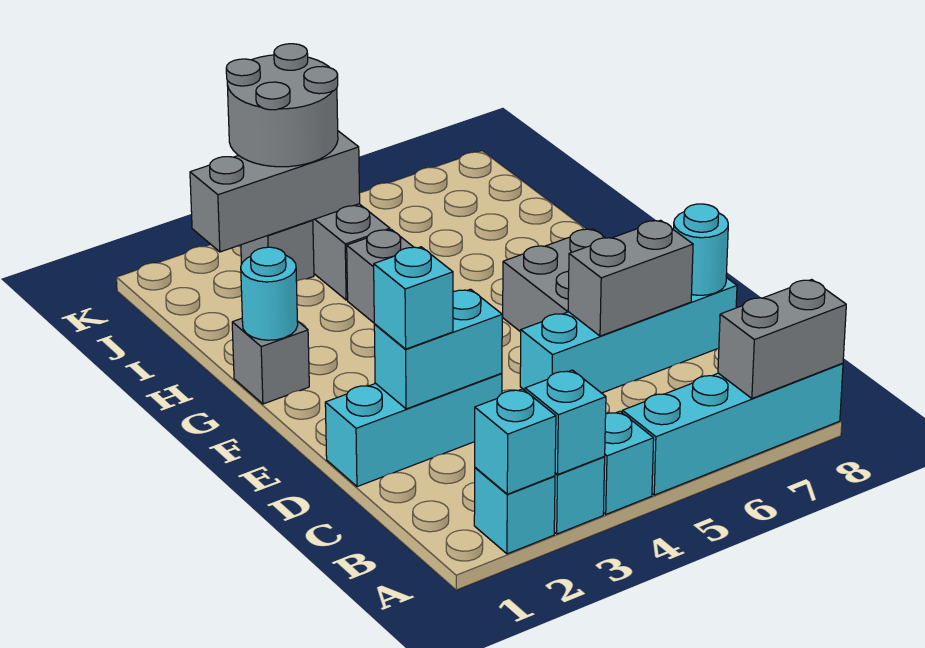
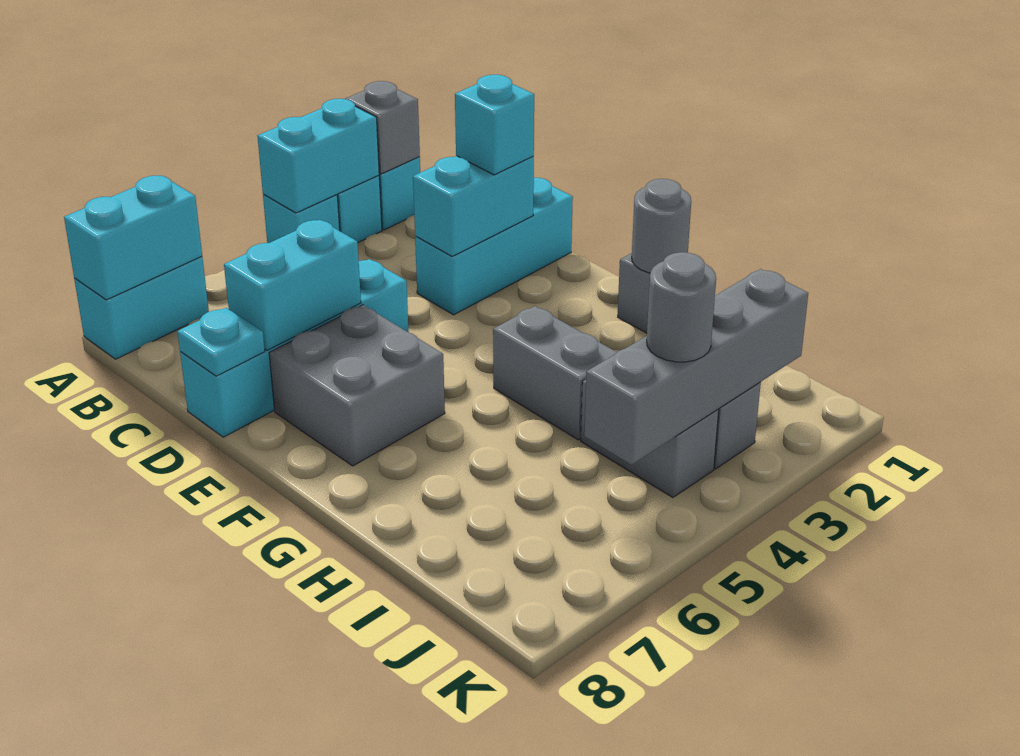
cyan brick A2 level 2 -> grey brick A2 level 2
cyan brick A3 level 2 -> cyan brick A3:A4 level 2
cyan brick A5:A8 level 1 -> cyan brick A7:A8 level 1
grey brick A7:A8 level 2 -> cyan brick A7:A8 level 2
grey brick D6:D7 level 2 -> cyan brick D6:D7 level 2
cyan round brick D8 level 2 -> cyan plate D8 level 2
cyan round brick G1 level 2 -> grey round brick G1 level 2
grey brick J2:J4 level 2 -> grey brick J2:J5 level 2
grey round brick J3:K4 level 3 -> grey round brick J4 level 3

